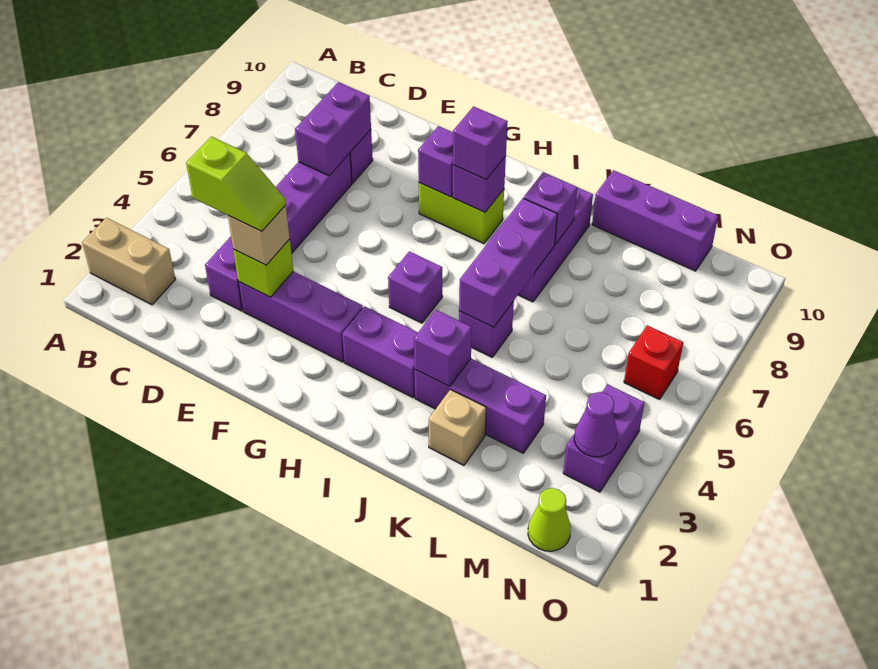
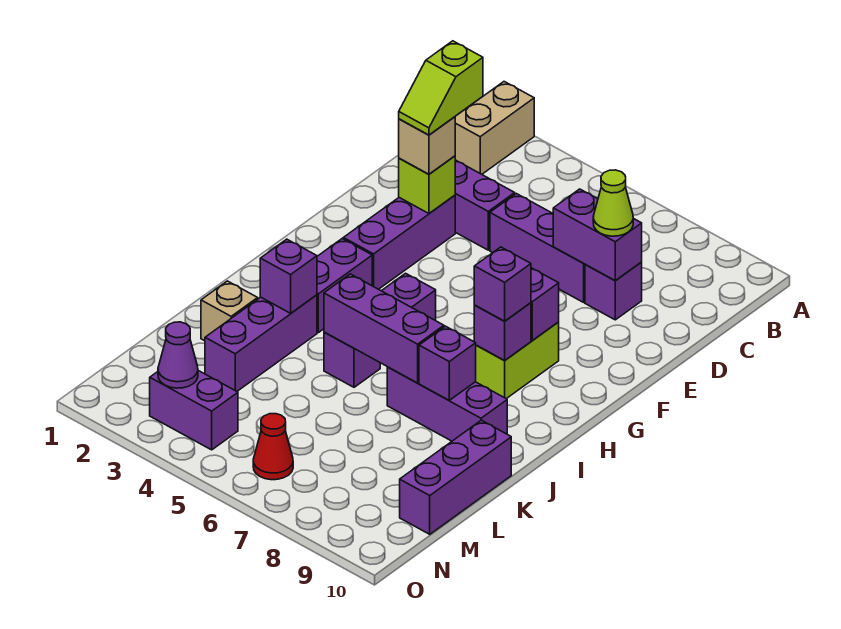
lime cone N1 level 1 -> lime cone D8 level 3
red brick N6 level 1 -> red cone N6 level 1

